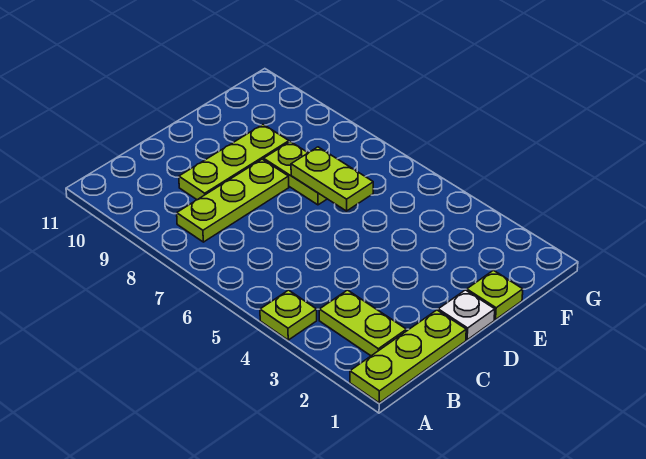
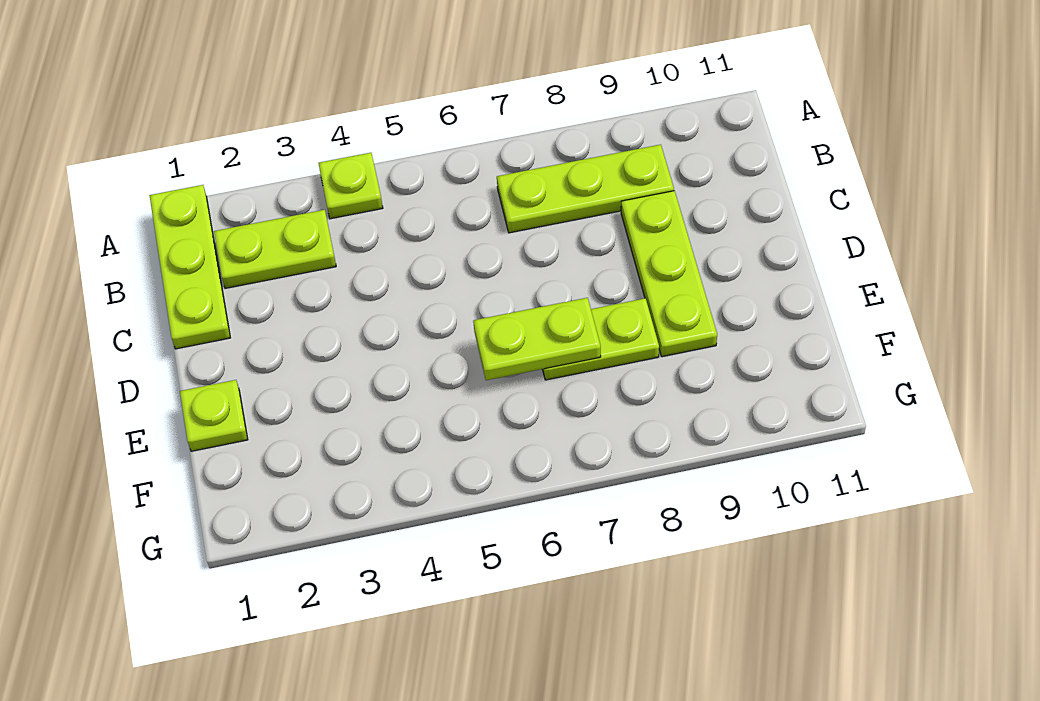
lime plate B8:D8 level 1 -> lime plate B7:B9 level 1
white plate D1 level 1 -> none

